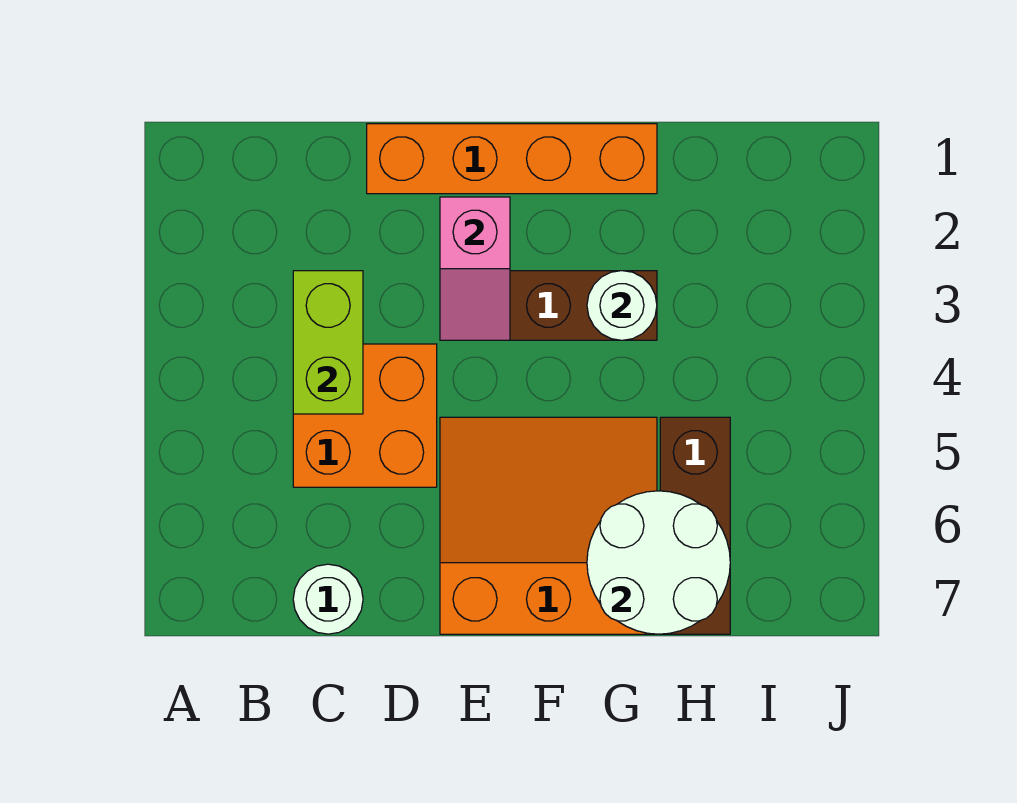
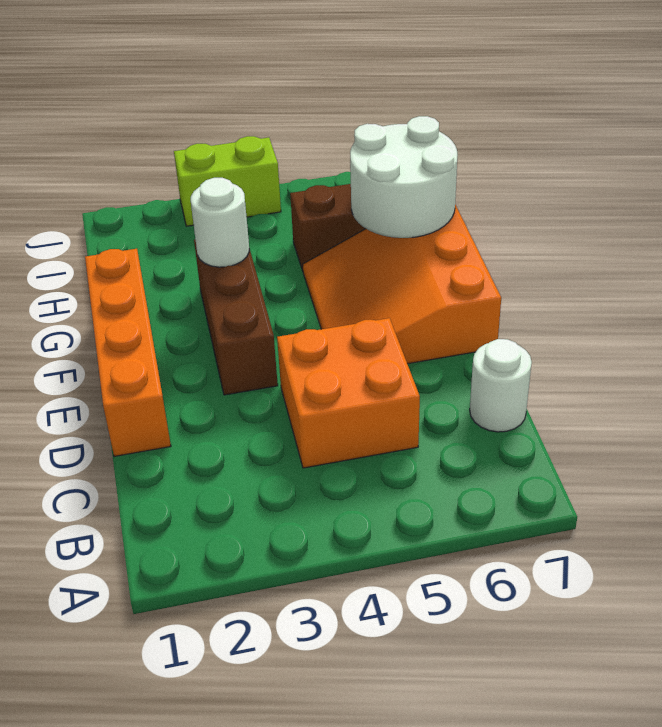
lime brick C3:C4 level 2 -> lime brick J3:J4 level 1
pink slope E2:E3 level 2 top 2 -> none

